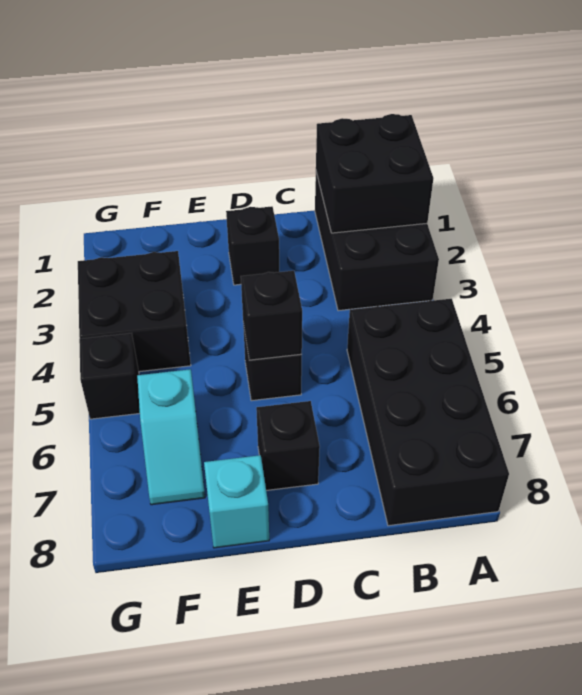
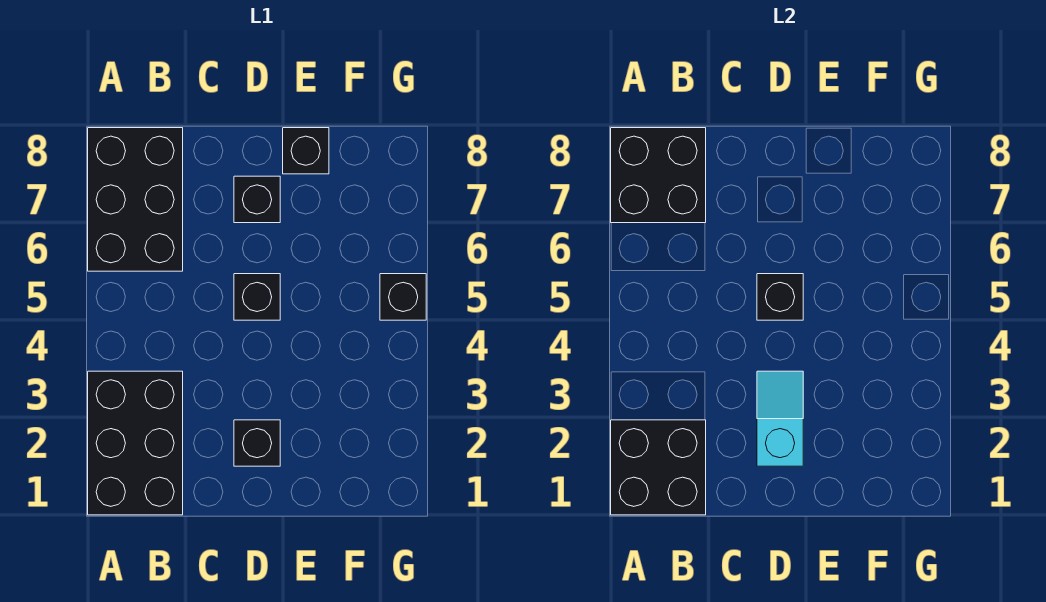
black brick A5:B8 level 1 -> black brick A6:B8 level 1
cyan brick E8 level 1 -> black brick E8 level 1
black brick F3:G4 level 1 -> black brick A7:B8 level 2
cyan slope F6:F7 level 1 top 6 -> cyan slope D2:D3 level 2 top 2

